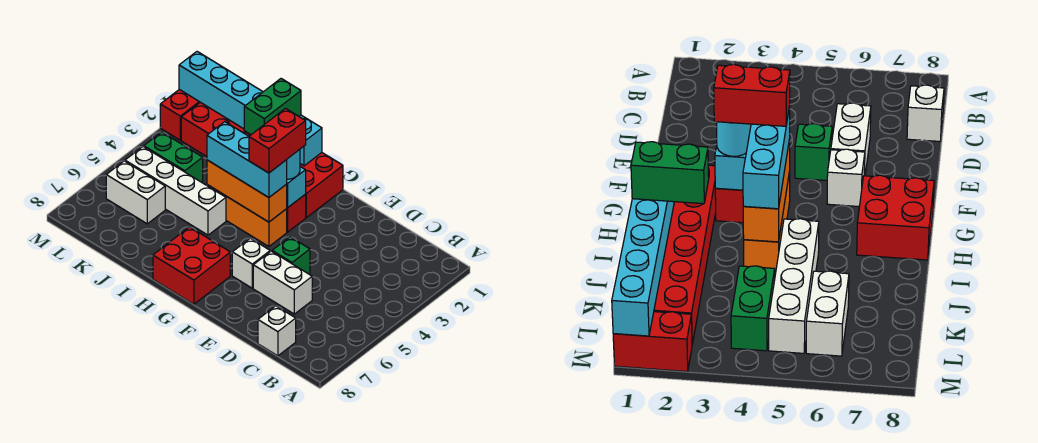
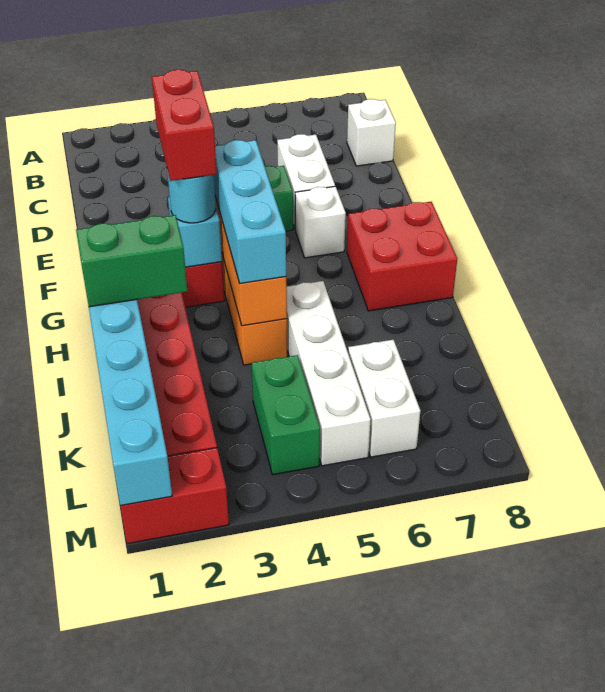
red brick G3:G4 level 4 -> red brick F3:G3 level 4

